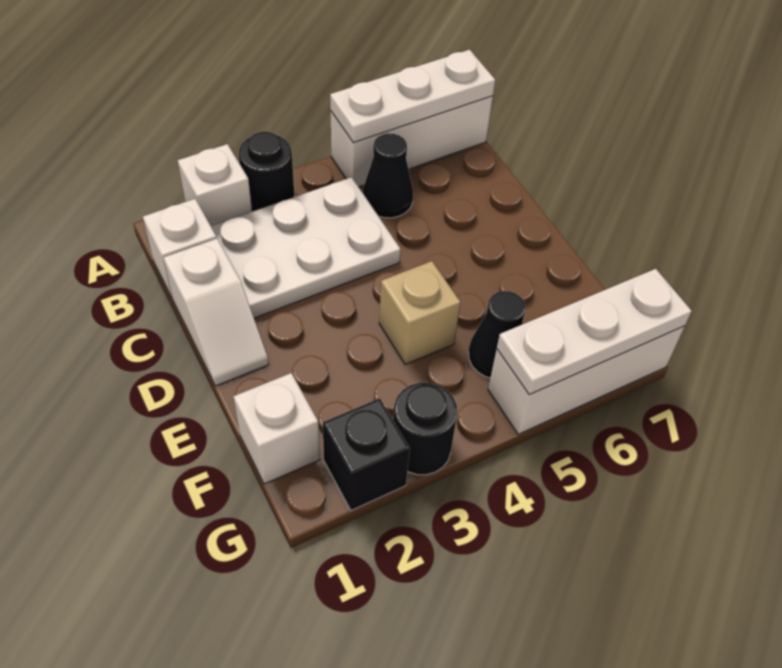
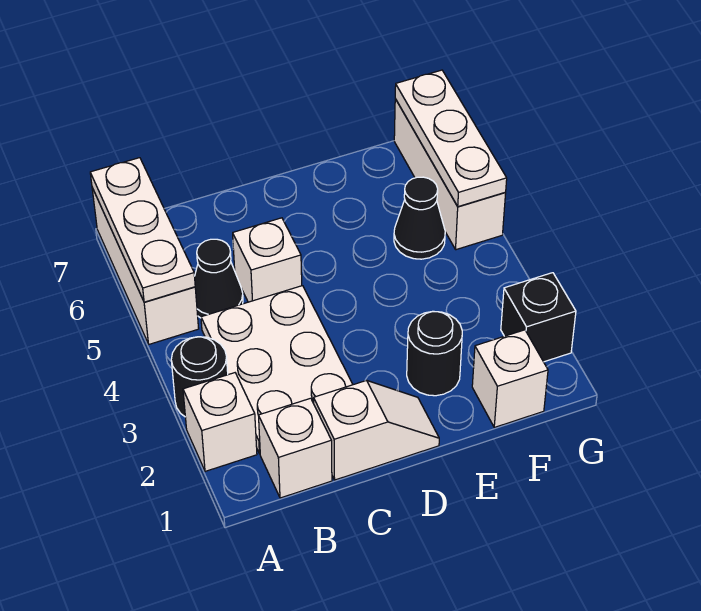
none -> white brick C5 level 1
tan brick E4 level 1 -> none
black round brick G3 level 1 -> black round brick E2 level 1

